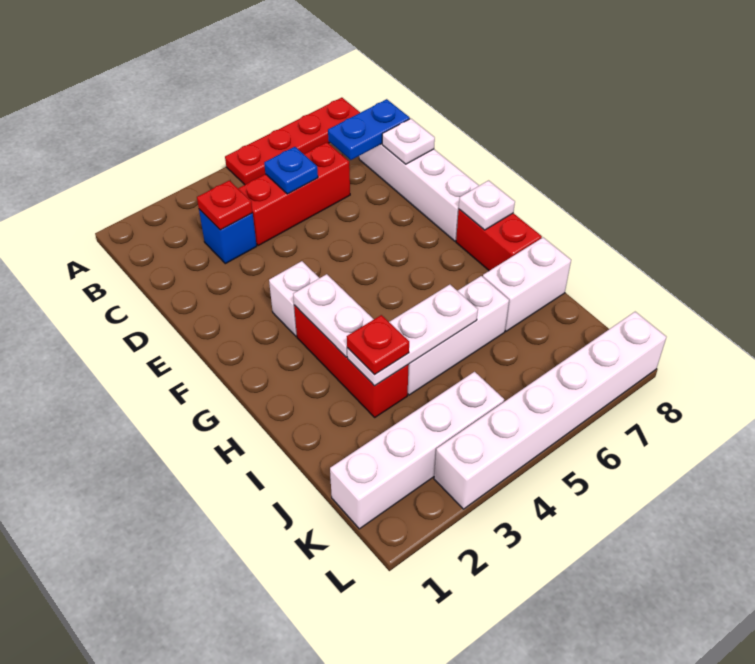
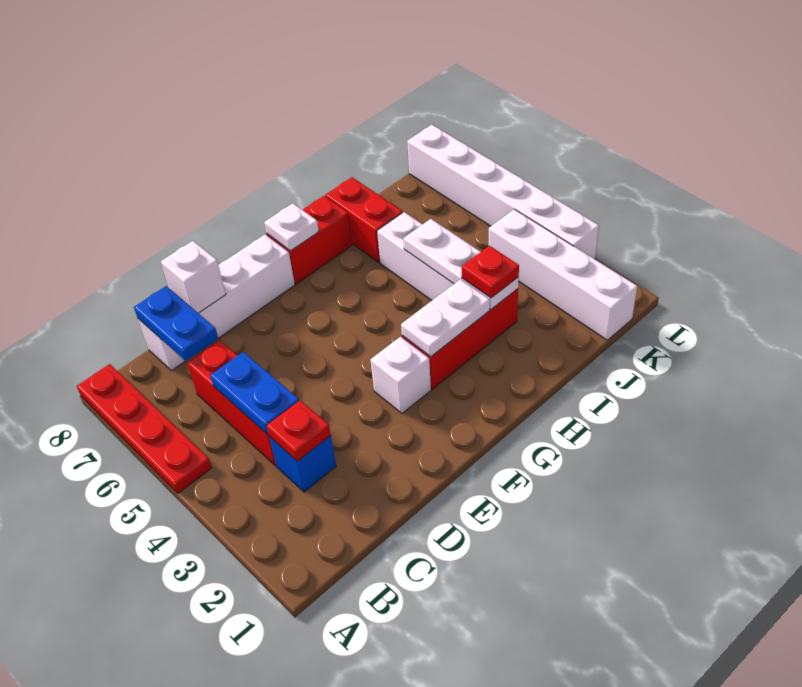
blue plate C5 level 2 -> blue plate C4:C5 level 2
white plate D8 level 2 -> white brick D8 level 2
white brick I7:I8 level 1 -> red brick I7:I8 level 1

